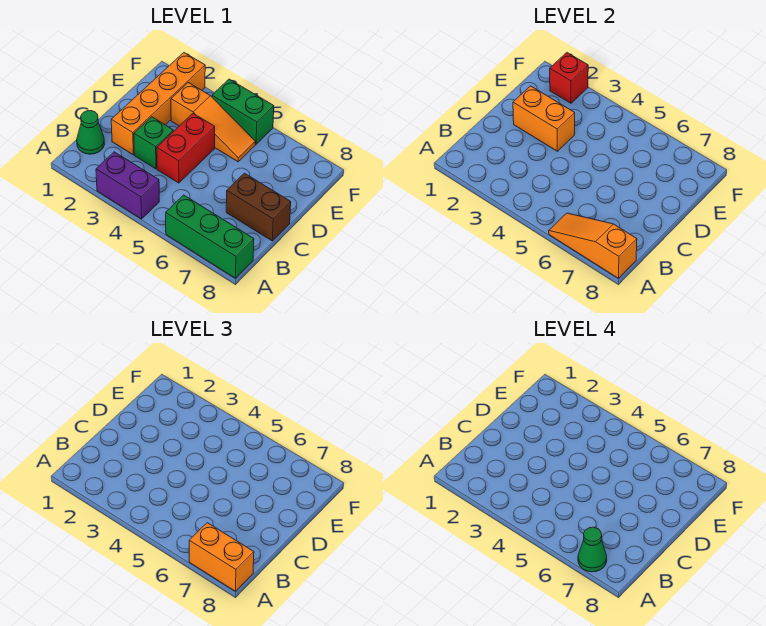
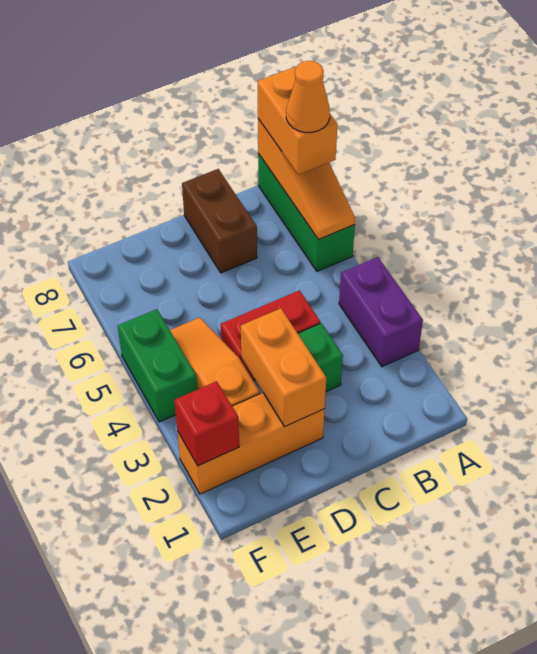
green cone A7 level 4 -> orange cone A7 level 4
green cone B1 level 1 -> none
orange brick C2:F2 level 1 -> orange brick D2:F2 level 1

